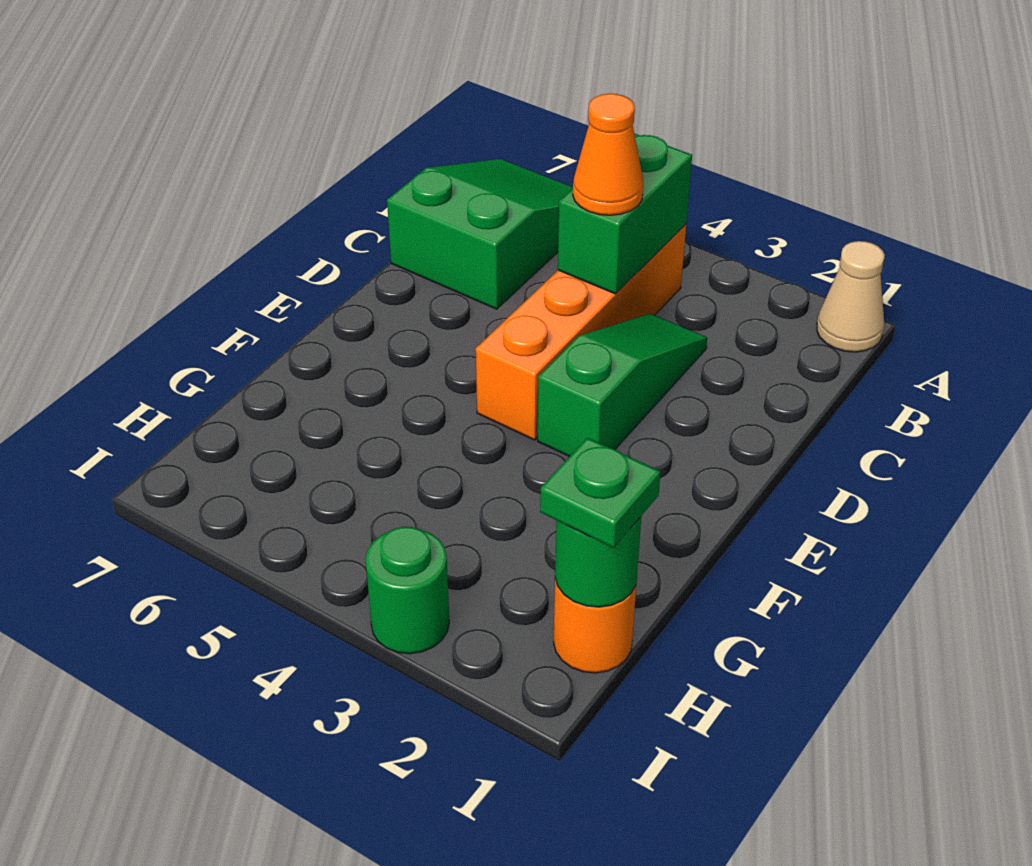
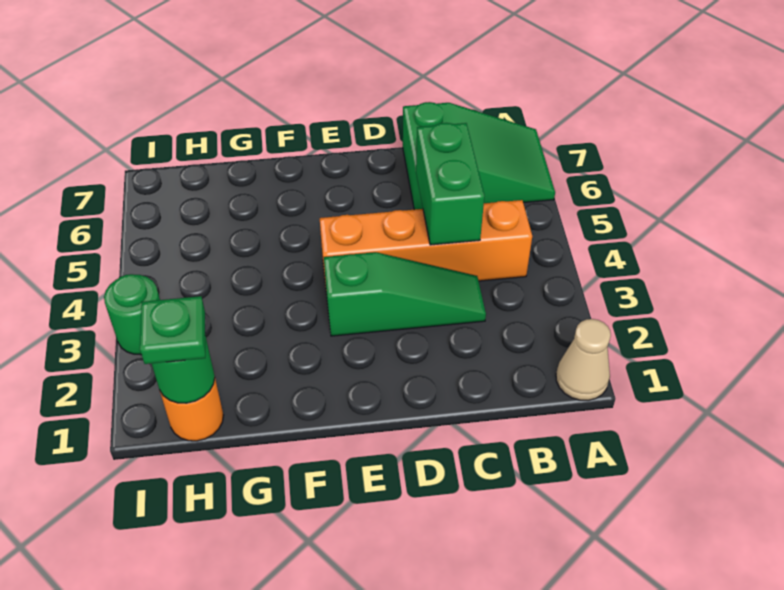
green brick B4:C4 level 2 -> green brick C4:C5 level 2
orange cone C4 level 3 -> none

